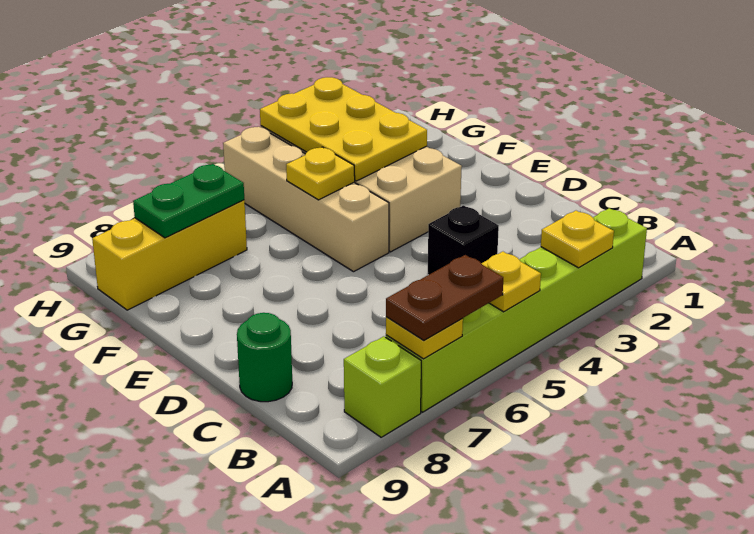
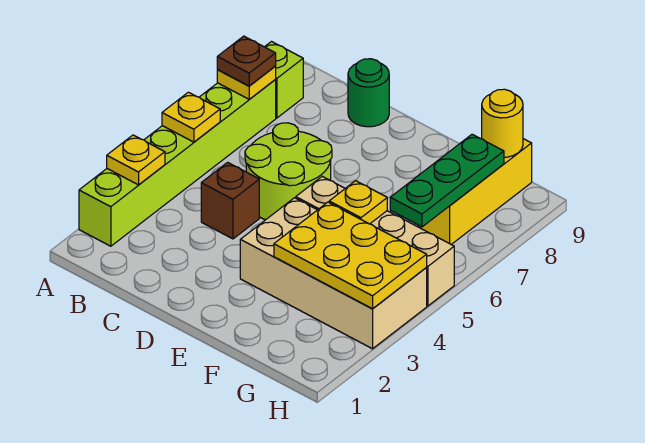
brown plate A6:A7 level 3 -> brown plate A7 level 3
black brick C4 level 1 -> brown brick C4 level 1
none -> lime round brick C5:D6 level 1
green plate G7:G8 level 2 -> green plate G6:G8 level 2
none -> yellow round brick G9 level 2

